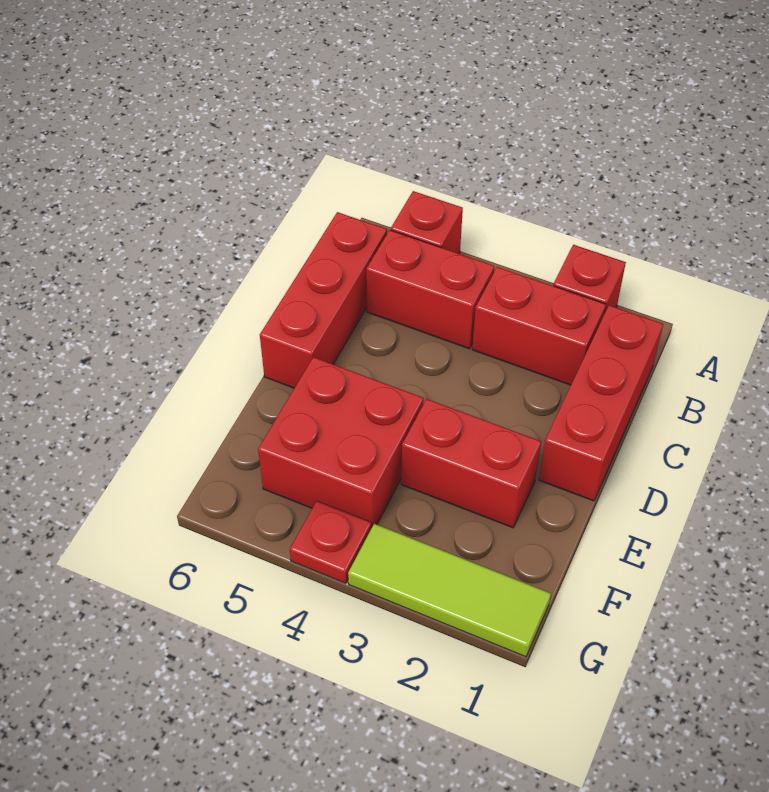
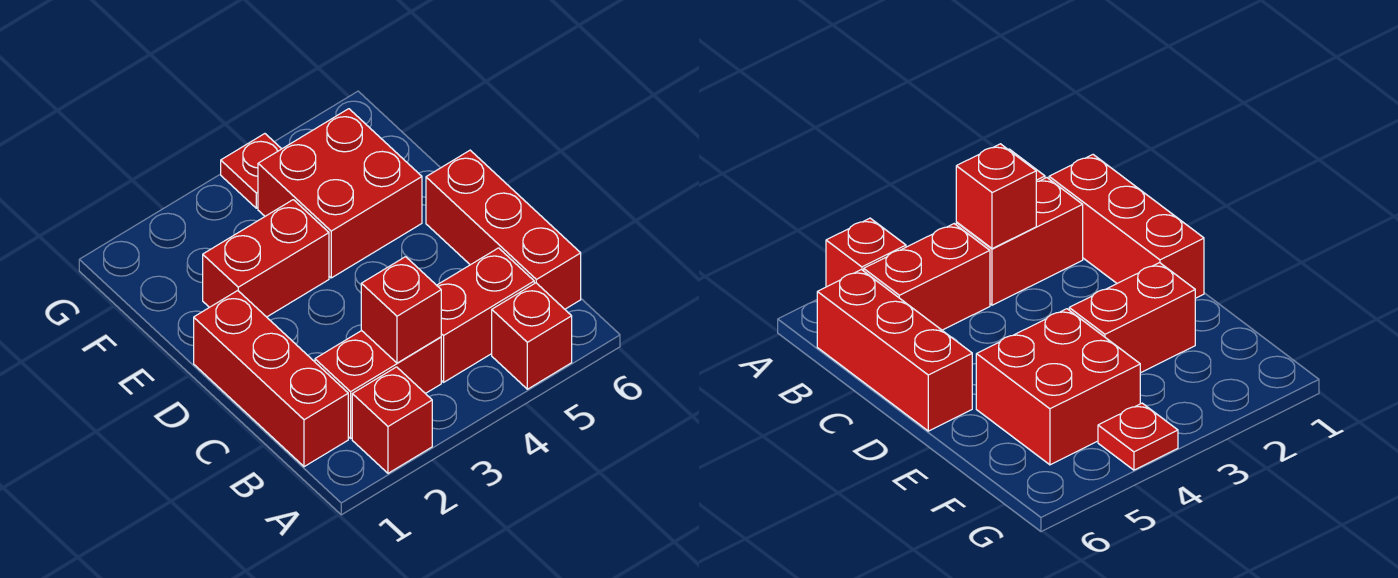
none -> red brick B3 level 2
lime tile G1:G3 level 1 -> none

